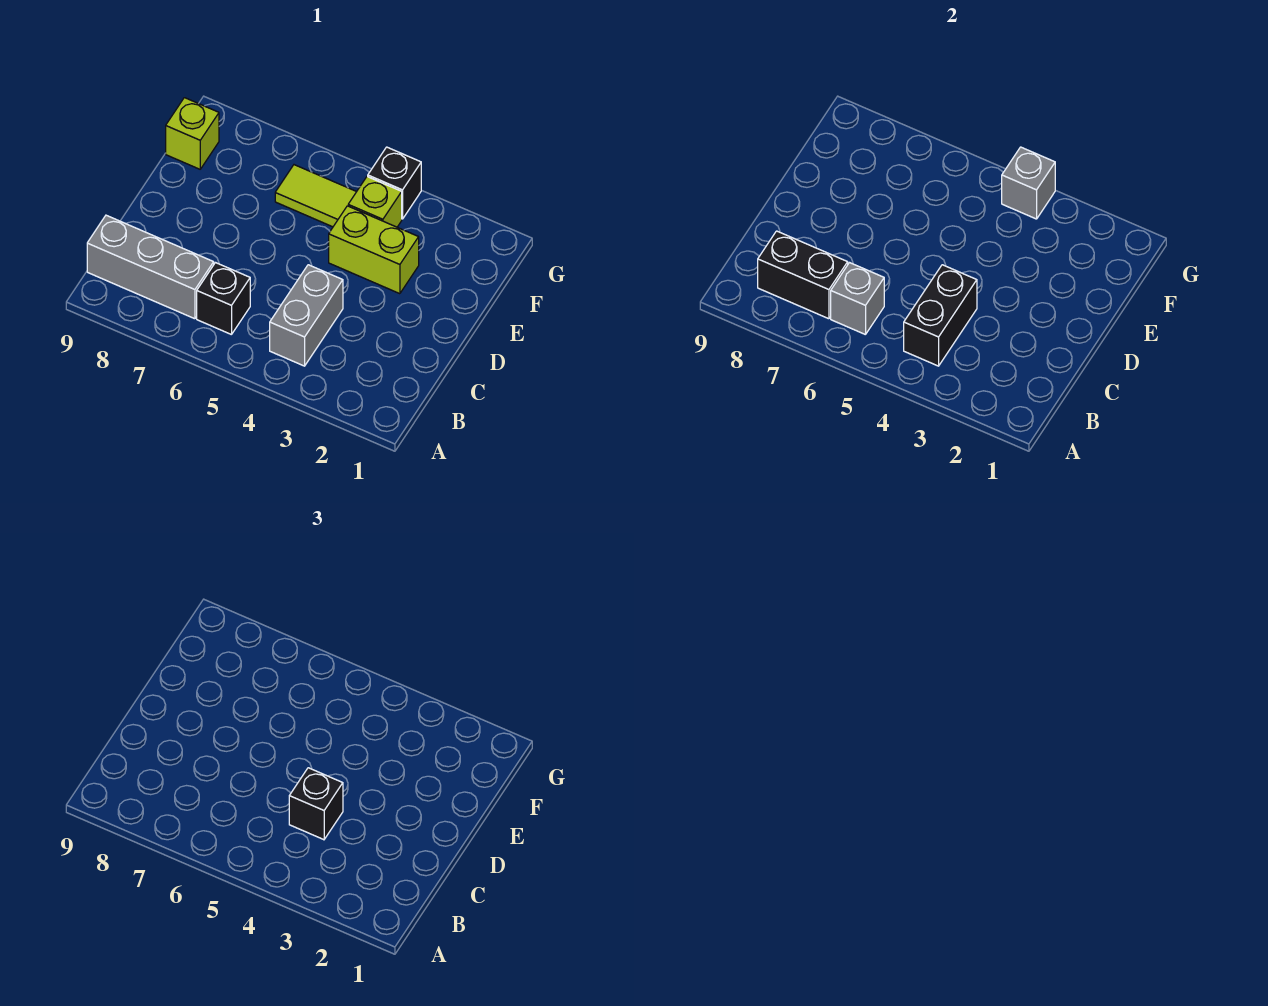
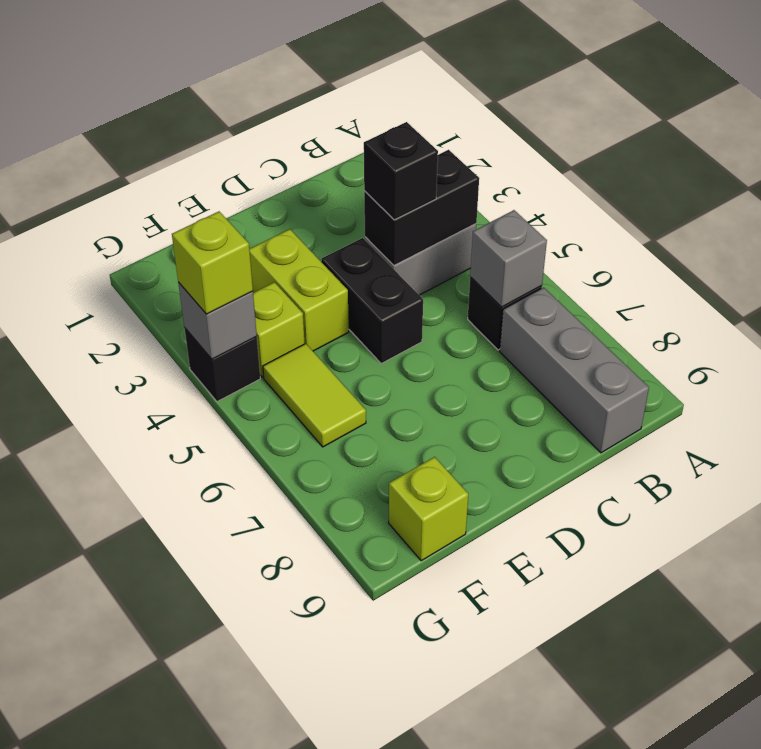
black brick B7:B8 level 2 -> black brick D4:D5 level 1
none -> lime brick G4 level 3

